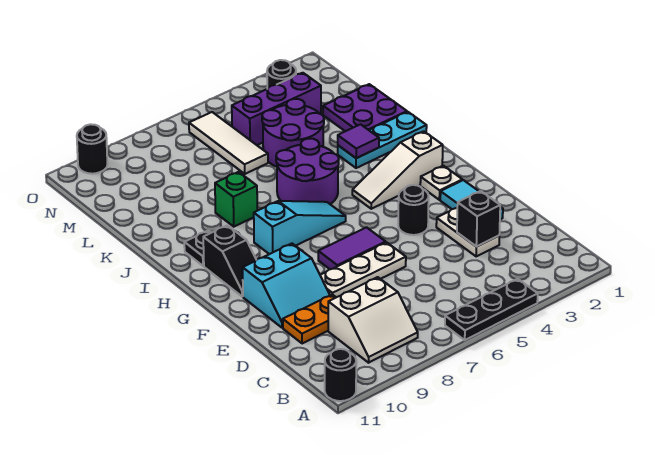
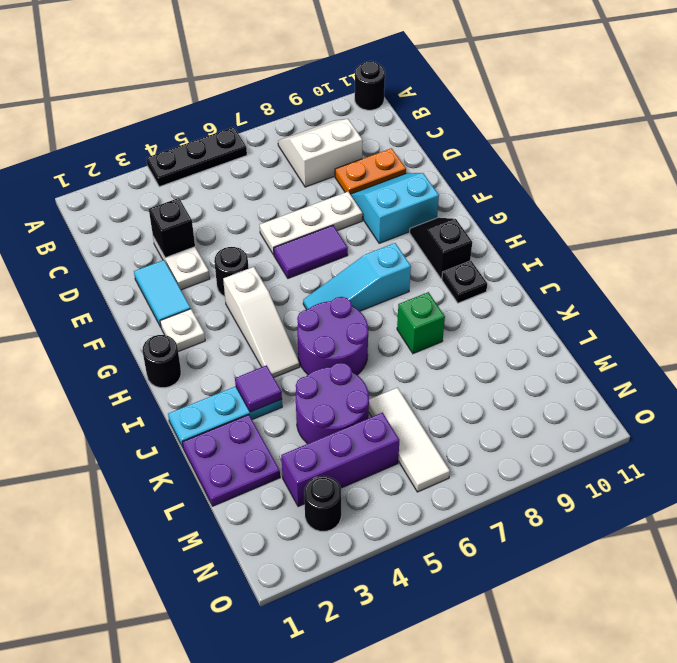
white slope H2:H4 level 1 top 2 -> white slope G4:I4 level 1 top G
black round brick O10 level 1 -> black round brick H1 level 1

